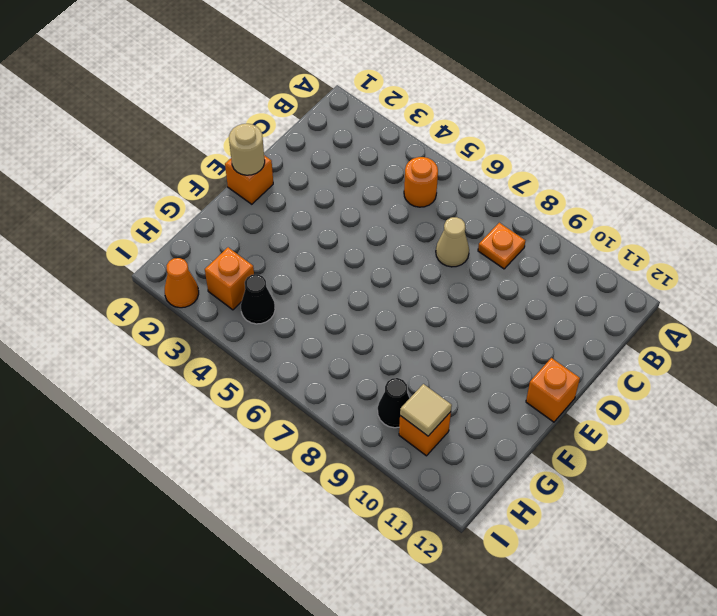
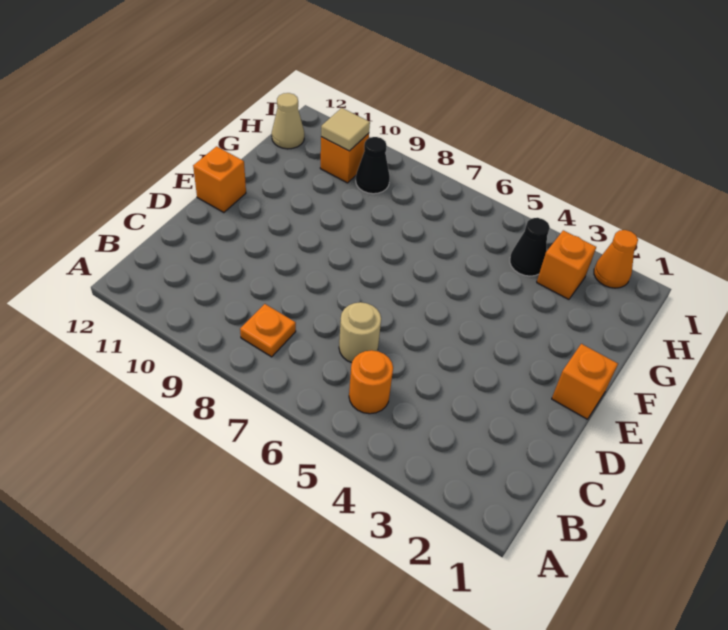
tan cone C7 level 1 -> tan cone H12 level 1
tan round brick E1 level 2 -> tan round brick C6 level 1

